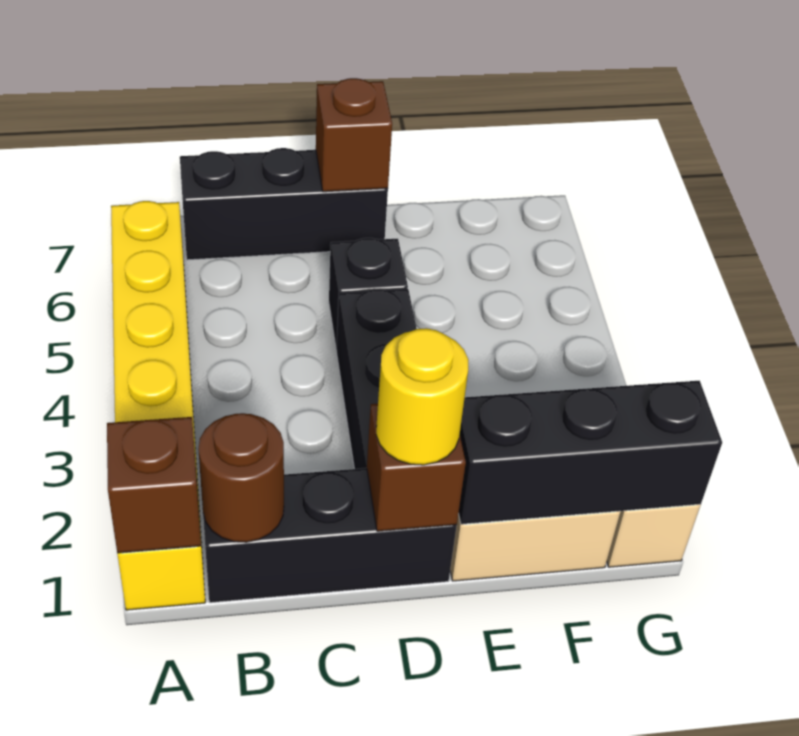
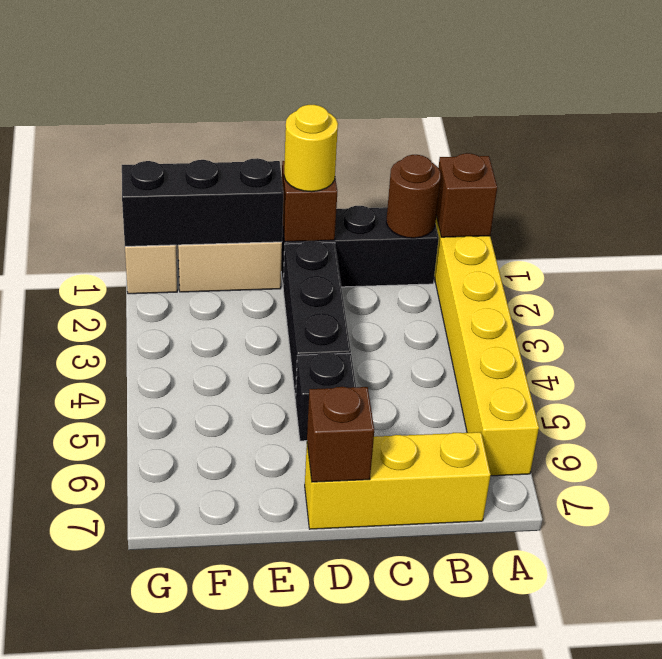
black brick B7:D7 level 1 -> yellow brick B7:D7 level 1

